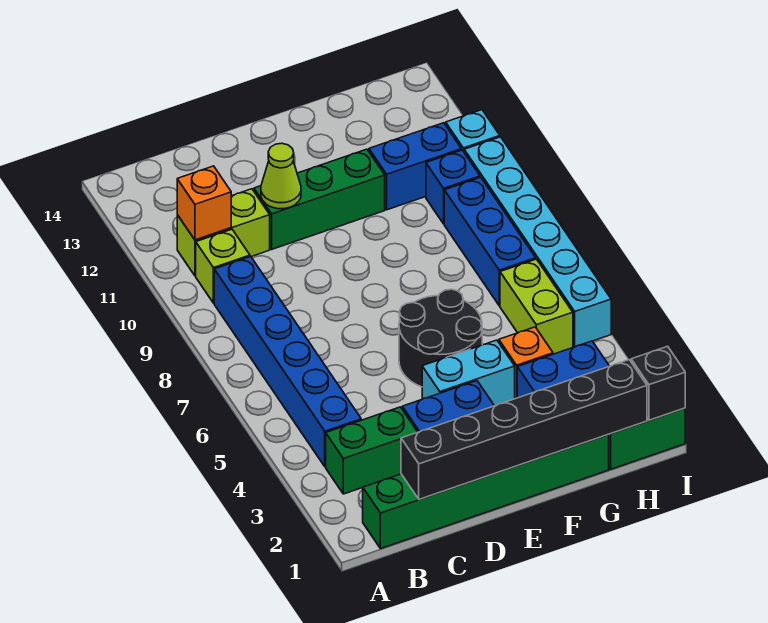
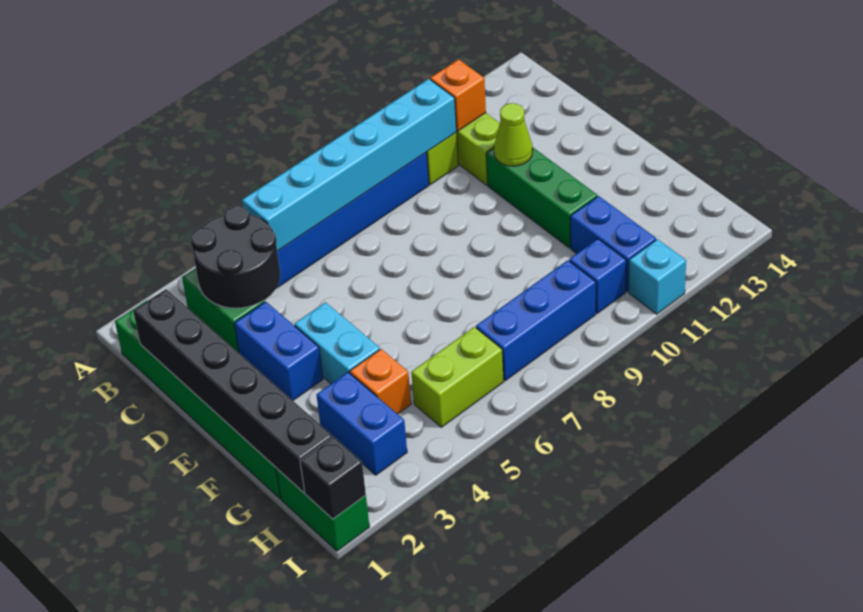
black round brick E5:F6 level 1 -> black round brick B3:C4 level 2
cyan brick I5:I10 level 1 -> cyan brick B5:B10 level 2

